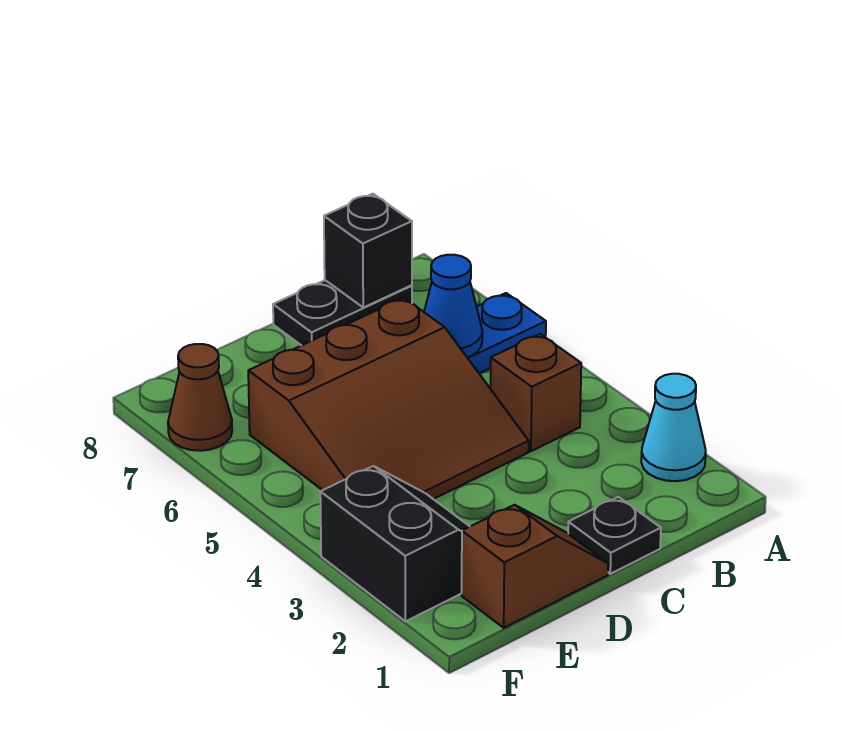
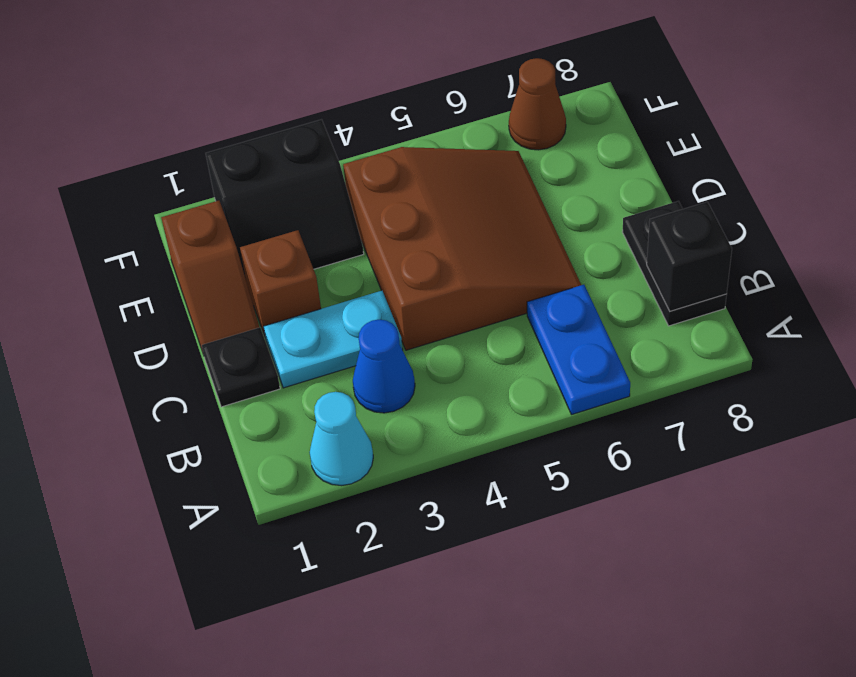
brown brick B4 level 1 -> brown brick D2 level 1
blue cone B6 level 2 -> blue cone B3 level 1
none -> cyan plate C2:C3 level 1
brown slope C4:E6 level 1 top 6 -> brown slope C4:E6 level 1 top 4

